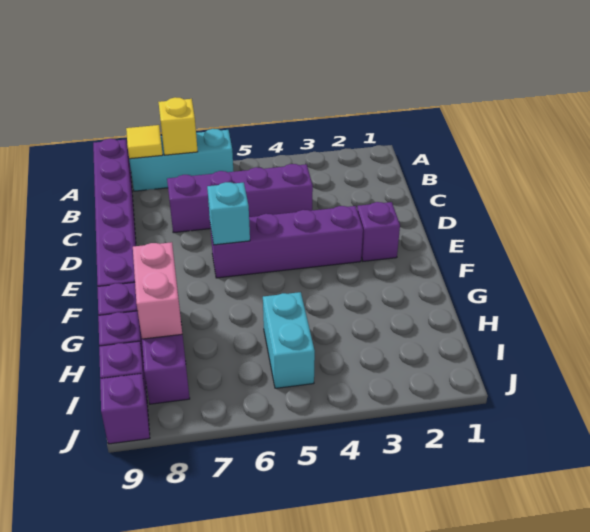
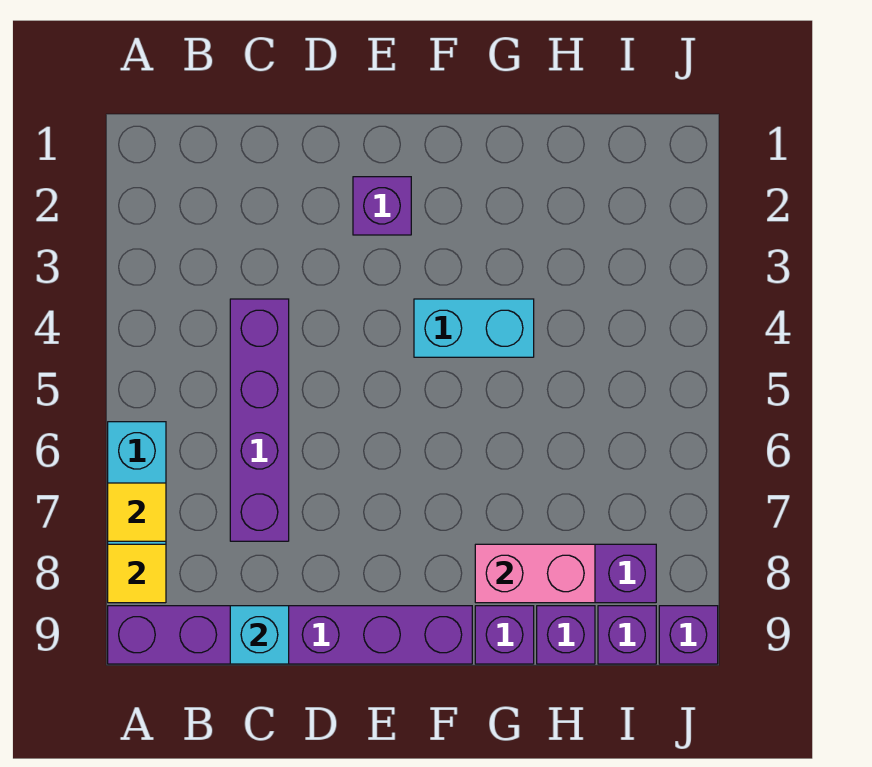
yellow brick A7 level 2 -> yellow tile A7 level 2
purple brick E3:E6 level 1 -> none
cyan brick E6 level 2 -> cyan brick C9 level 2
cyan brick H5:I5 level 1 -> cyan brick F4:G4 level 1

